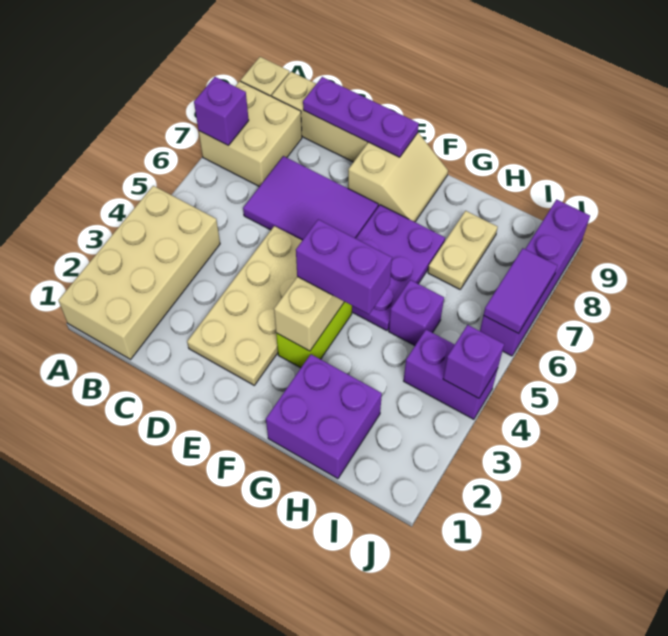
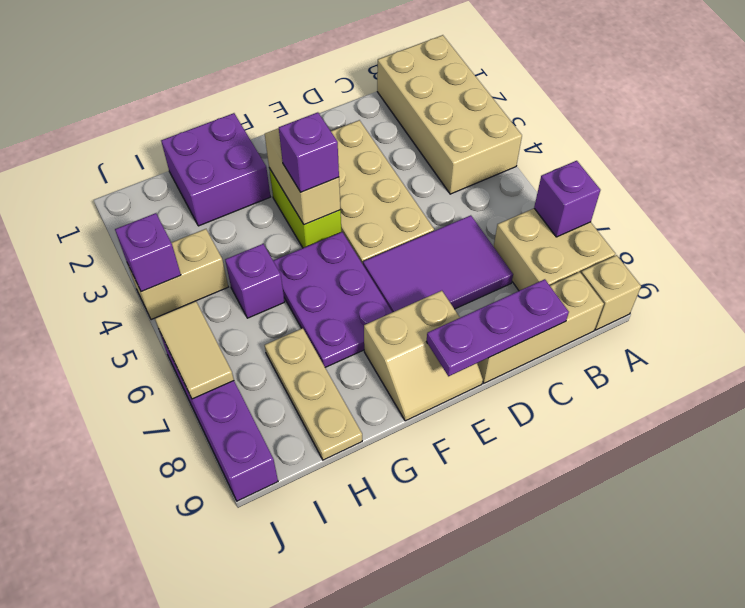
tan slope E8:F9 level 1 top E -> tan slope E8:F9 level 1 top 8
purple brick F4:G4 level 3 -> purple brick F4 level 3
tan plate H7:H8 level 1 -> tan plate H7:H9 level 1
purple brick I4:J4 level 1 -> tan brick I4:J4 level 1
purple tile J6:J7 level 2 -> tan tile J6:J7 level 2

